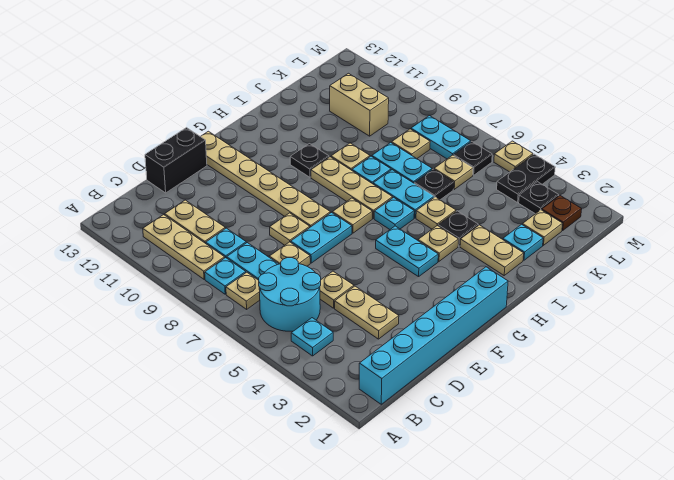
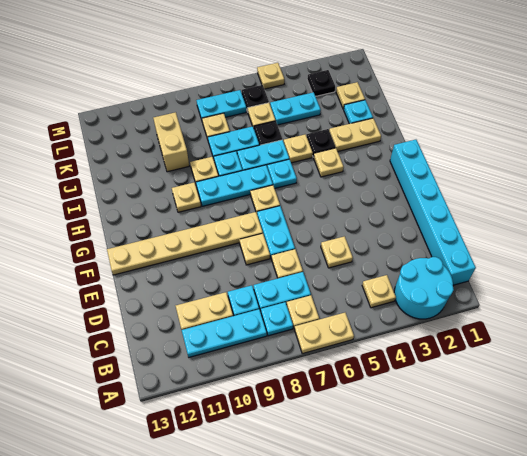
cyan plate B4 level 1 -> tan plate B4 level 1
cyan round brick B5:C6 level 1 -> cyan round brick A2:B3 level 1
tan plate B9:B11 level 1 -> cyan plate B9:B11 level 1
tan plate D3:D4 level 1 -> tan plate A6:A7 level 1
black brick D13:E13 level 1 -> none
cyan plate G4:G5 level 1 -> cyan plate K4:K5 level 1
tan plate H7:H9 level 1 -> cyan plate H7:H9 level 1
black plate H10 level 1 -> tan plate H10 level 1
tan brick K10:K11 level 1 -> tan brick J10:K10 level 1
brown plate L2 level 1 -> none
black plate L4:M4 level 1 -> none

